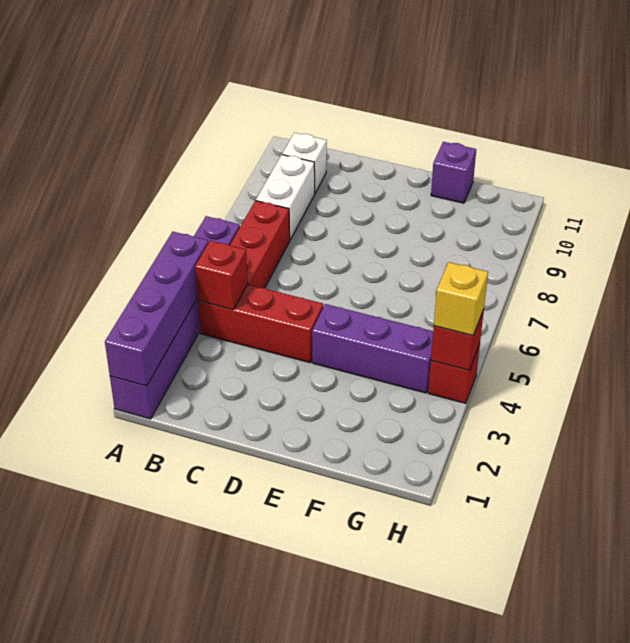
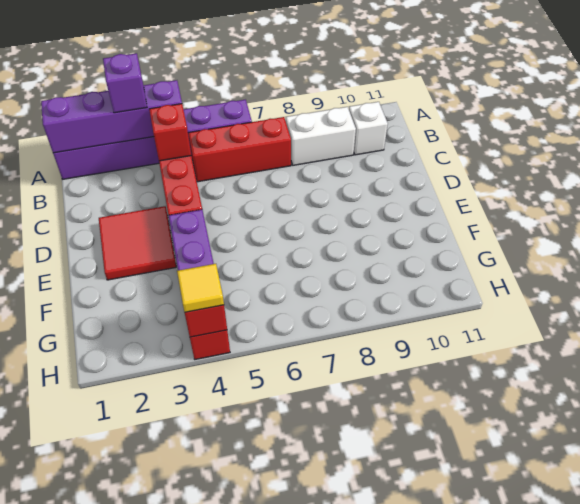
none -> red tile D2:E3 level 1
purple brick F11 level 1 -> purple brick A3 level 3
yellow brick H4 level 3 -> yellow tile H4 level 3

